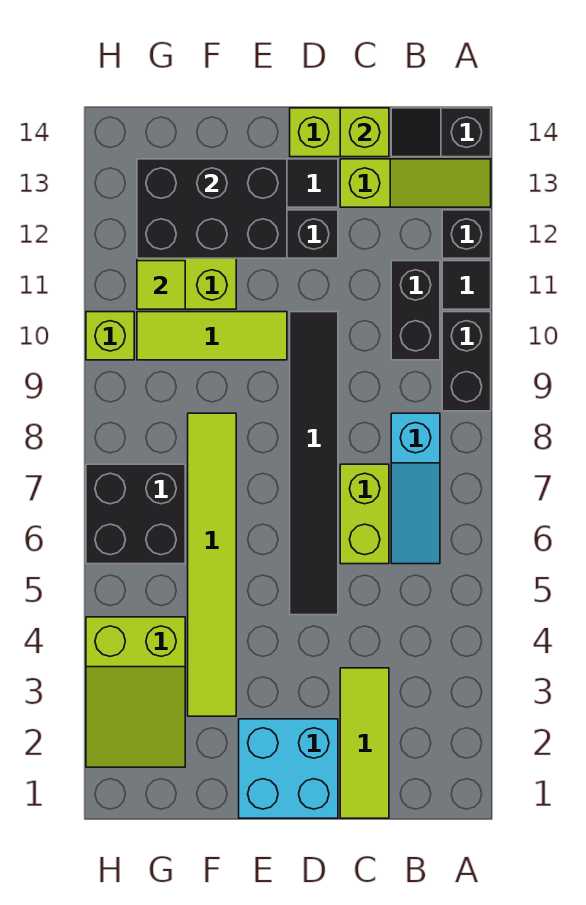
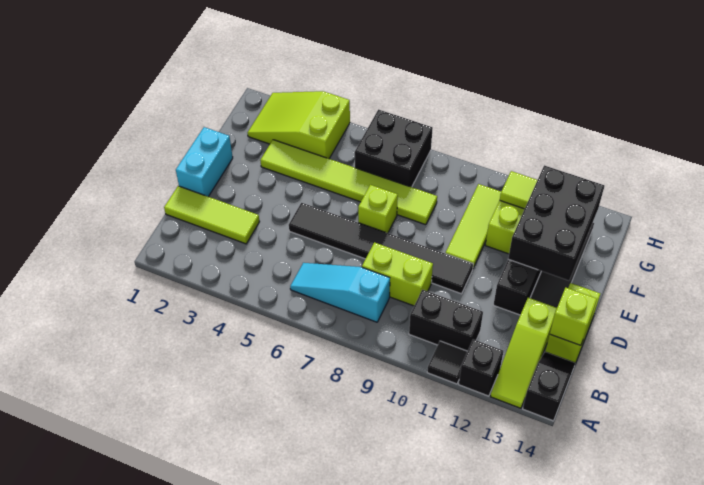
black brick A9:A10 level 1 -> none
lime brick C6:C7 level 1 -> lime brick C8:C9 level 1
cyan brick D1:E2 level 1 -> cyan brick D1:E1 level 1
lime brick H10 level 1 -> lime brick E7 level 1

